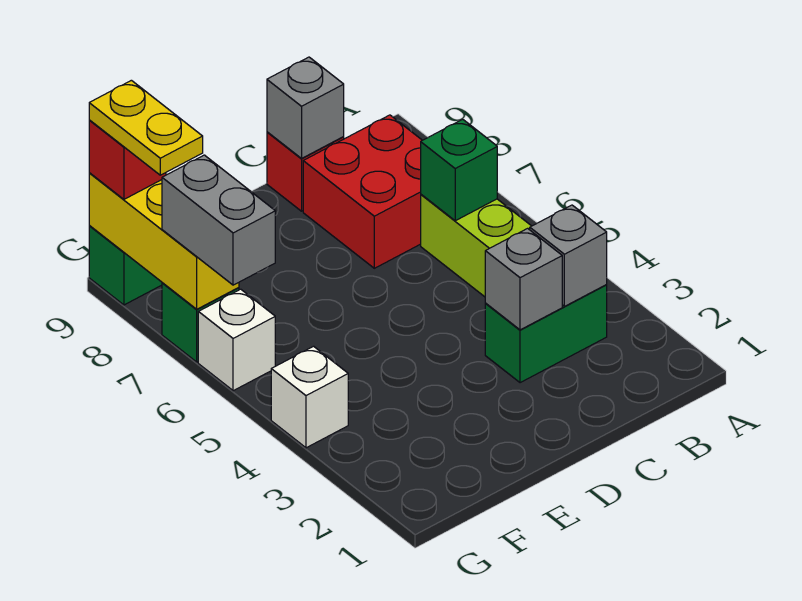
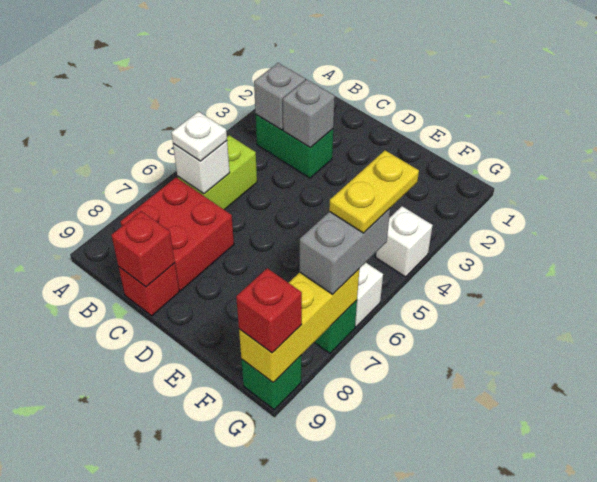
green brick B6 level 2 -> white brick B6 level 2
none -> white plate B6 level 3
grey brick C9 level 2 -> red brick C9 level 2
yellow plate G8:G9 level 4 -> yellow plate G5:G6 level 4

